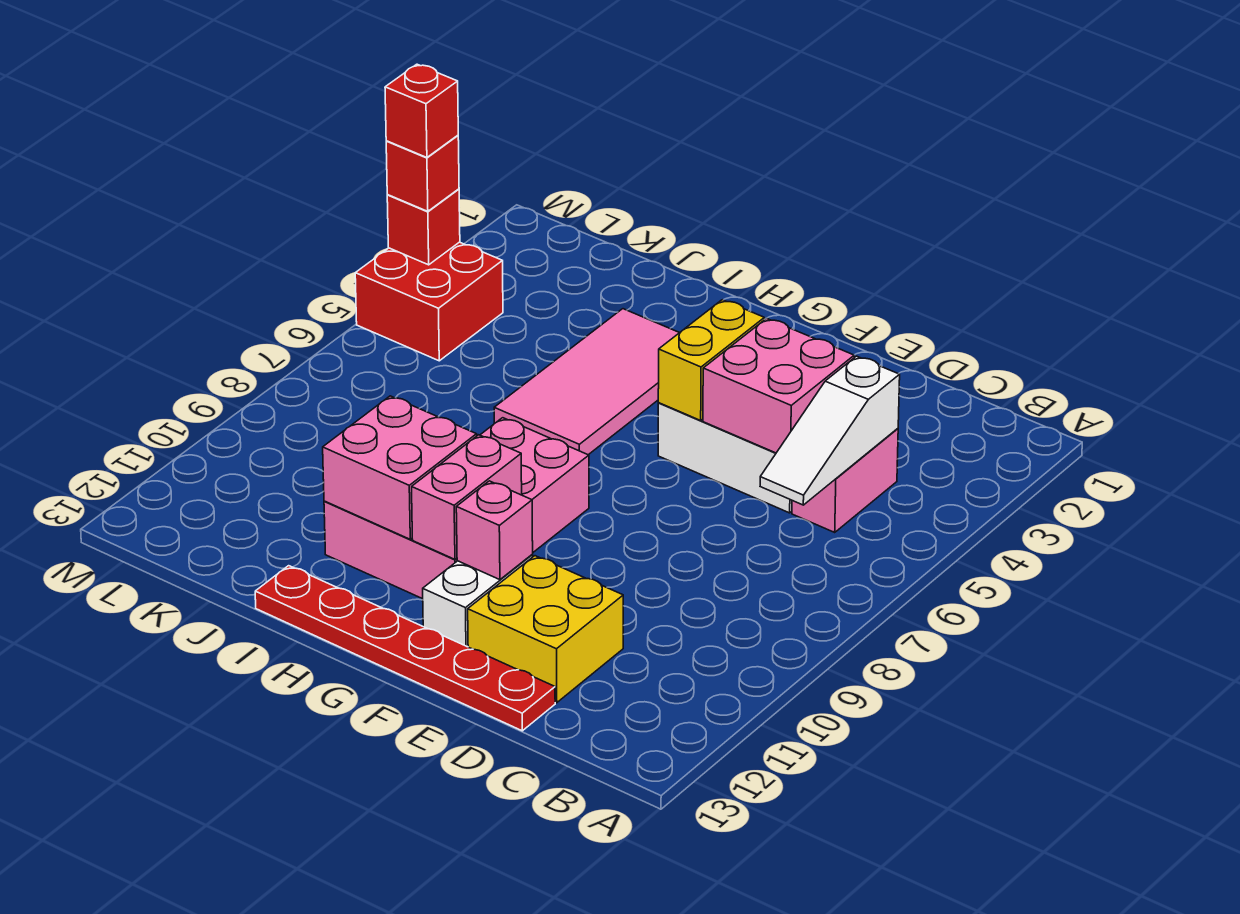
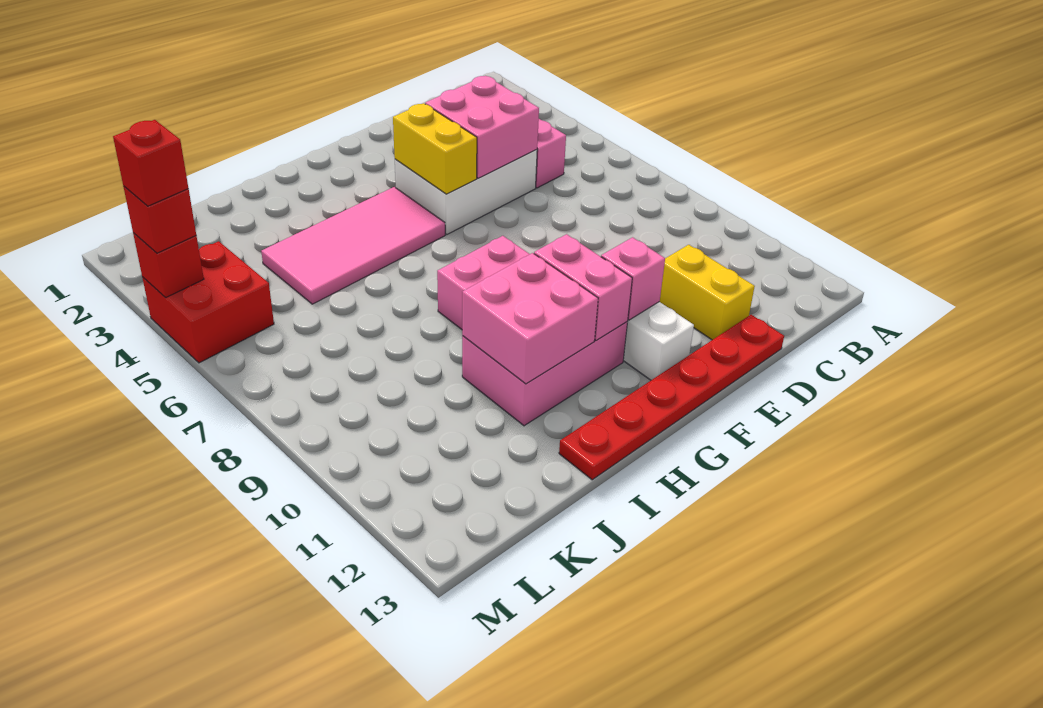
white slope C4:C6 level 2 top 4 -> none
yellow brick D11:E12 level 1 -> yellow brick D11:D12 level 1
pink tile H3:I6 level 1 -> pink tile G4:J5 level 1

